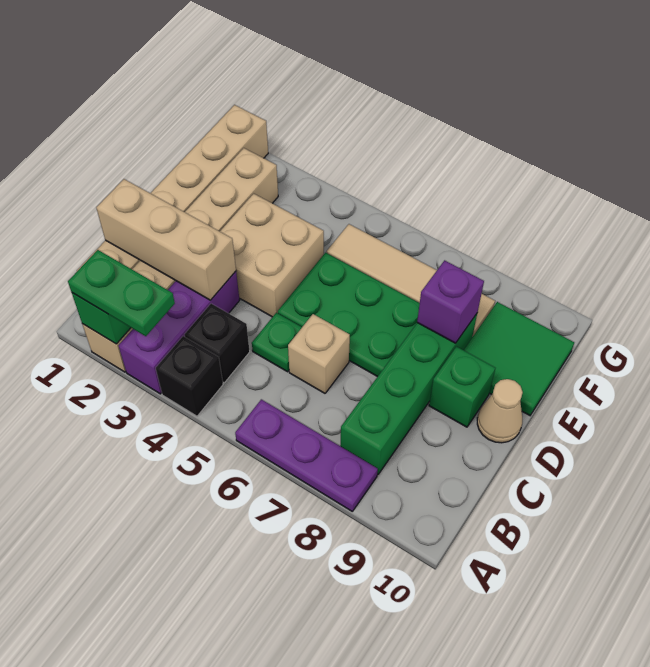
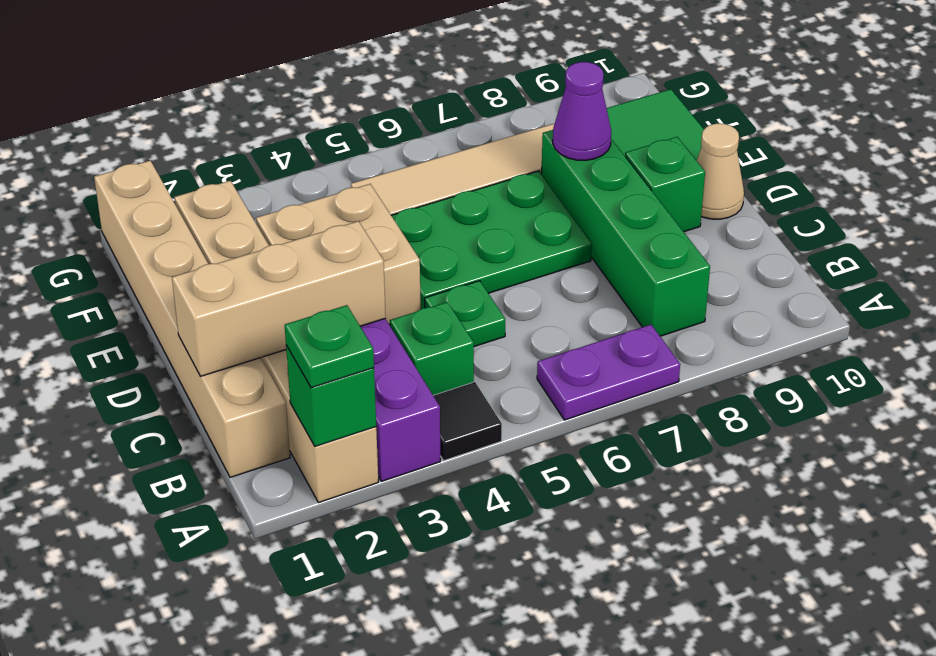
green plate A2:A3 level 3 -> green plate A2 level 3
black brick A4 level 1 -> black tile A4 level 1
purple plate A6:A8 level 1 -> purple plate A6:A7 level 1
black brick B4 level 1 -> green brick B4 level 1
tan brick C6 level 1 -> none
purple brick E8 level 2 -> purple cone E8 level 2

